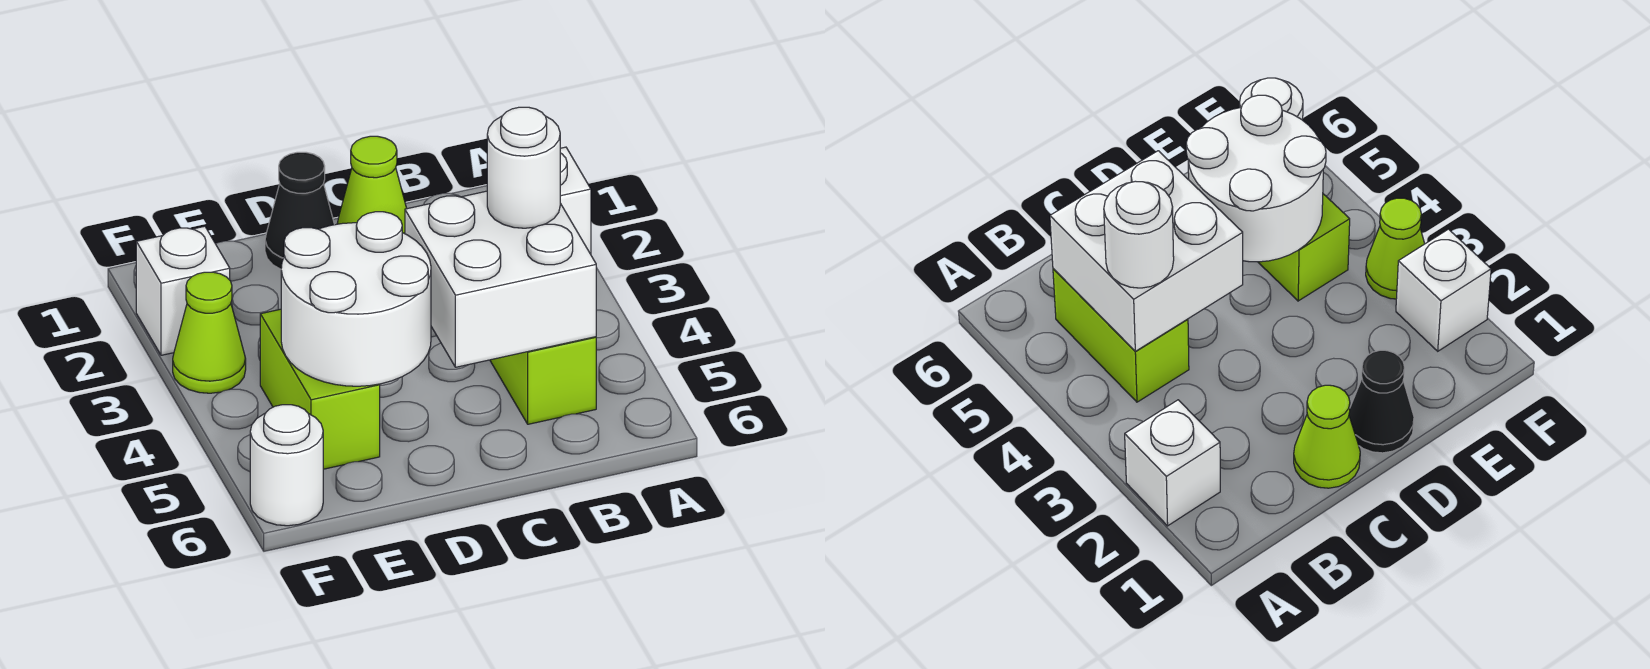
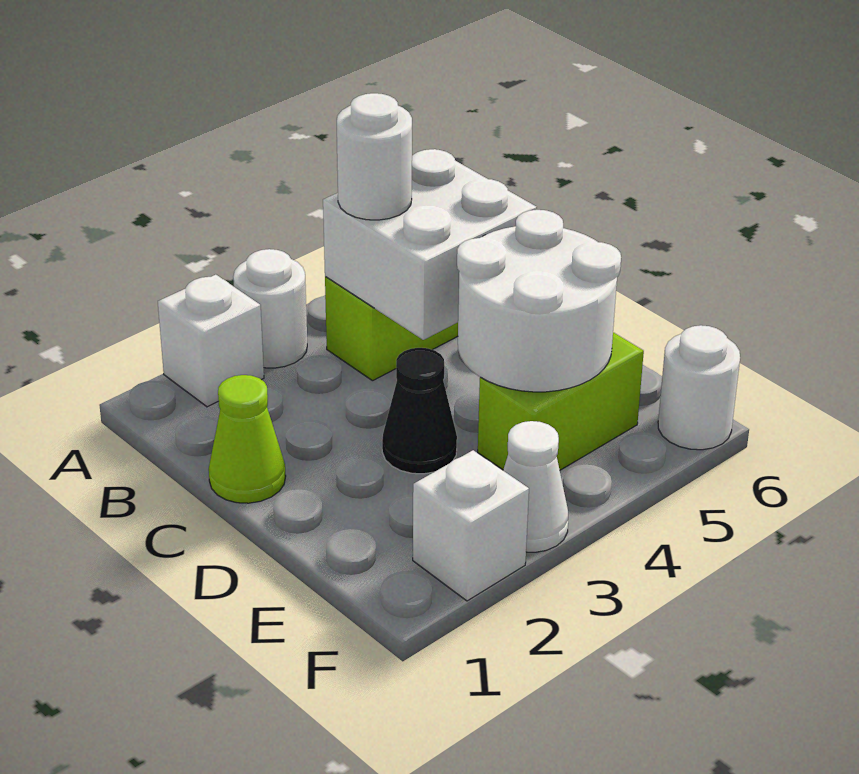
none -> white round brick A3 level 1
black cone D1 level 1 -> black cone D3 level 1
lime cone F3 level 1 -> white cone F3 level 1

